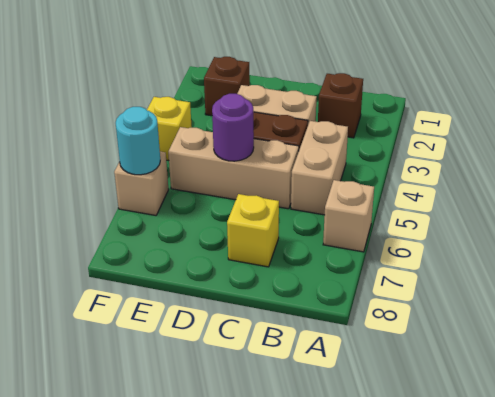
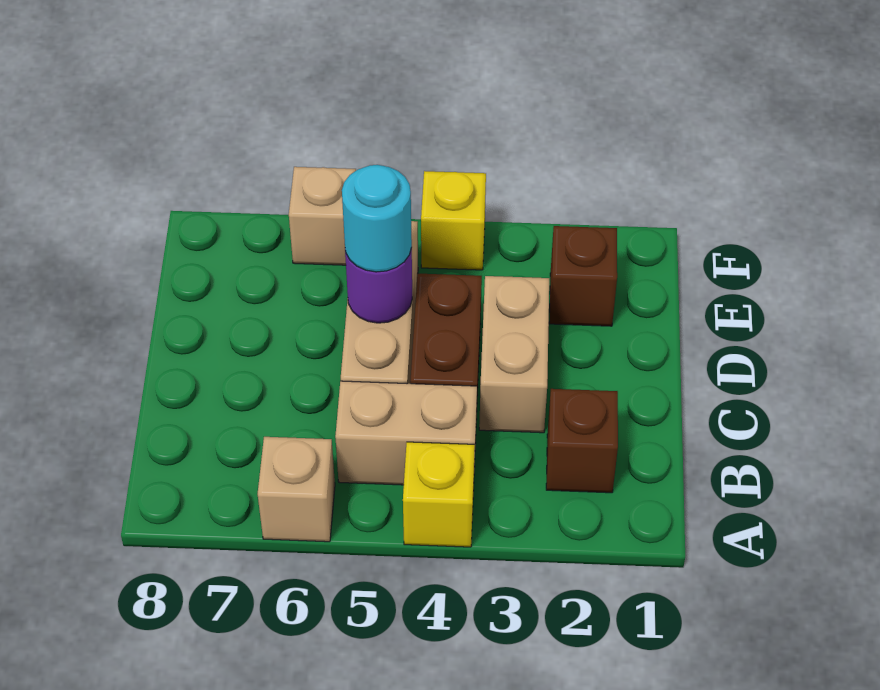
yellow brick C7 level 1 -> yellow brick A4 level 1
cyan round brick F6 level 2 -> cyan round brick D5 level 3

